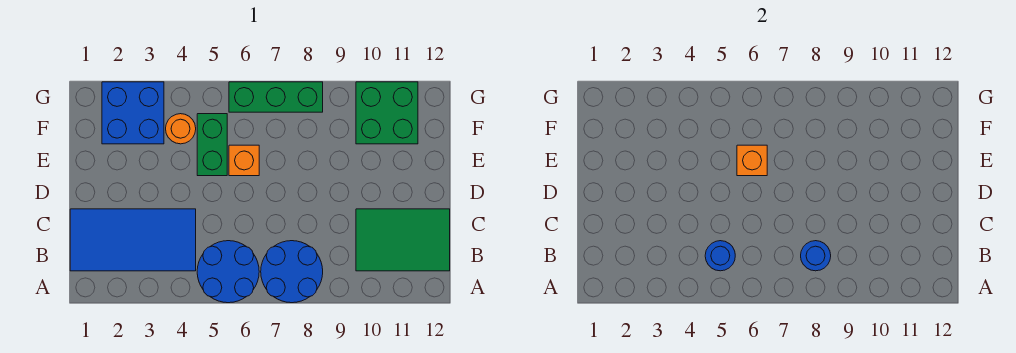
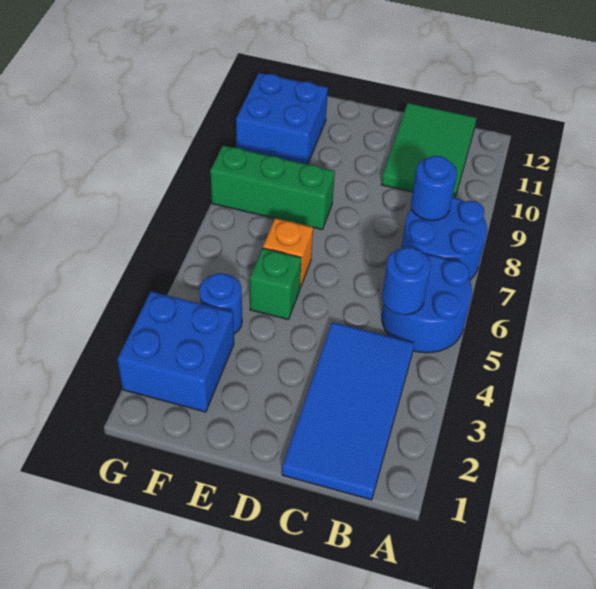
green brick E5:F5 level 1 -> green brick E5 level 1
orange brick E6 level 2 -> none
orange round brick F4 level 1 -> blue round brick F4 level 1
green brick F10:G11 level 1 -> blue brick F10:G11 level 1
green brick G6:G8 level 1 -> green brick E8:G8 level 1

